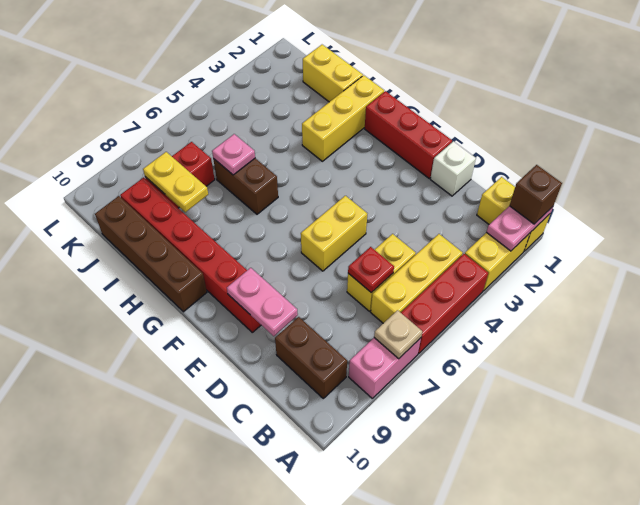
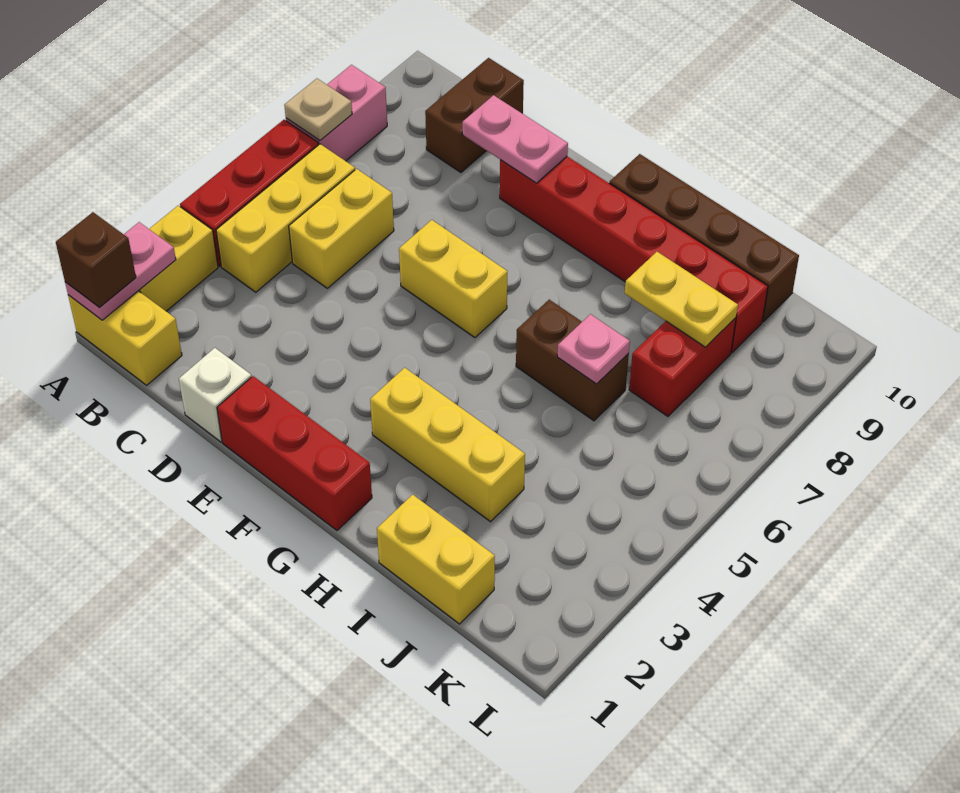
brown brick B9:C9 level 1 -> brown brick C9:C10 level 1
red plate C6 level 2 -> none
yellow brick E5:E6 level 1 -> yellow brick E6:F6 level 1
yellow brick H1:H3 level 1 -> yellow brick G3:I3 level 1

